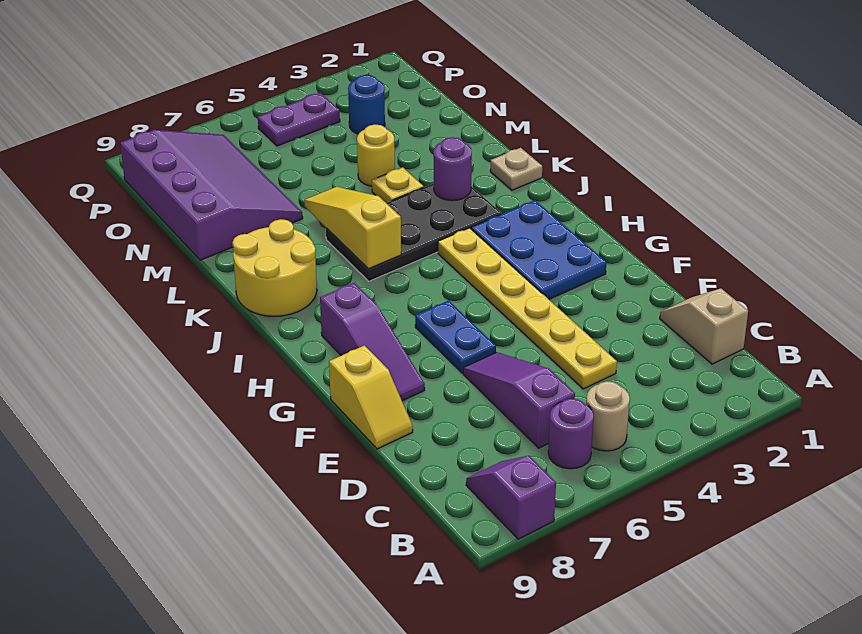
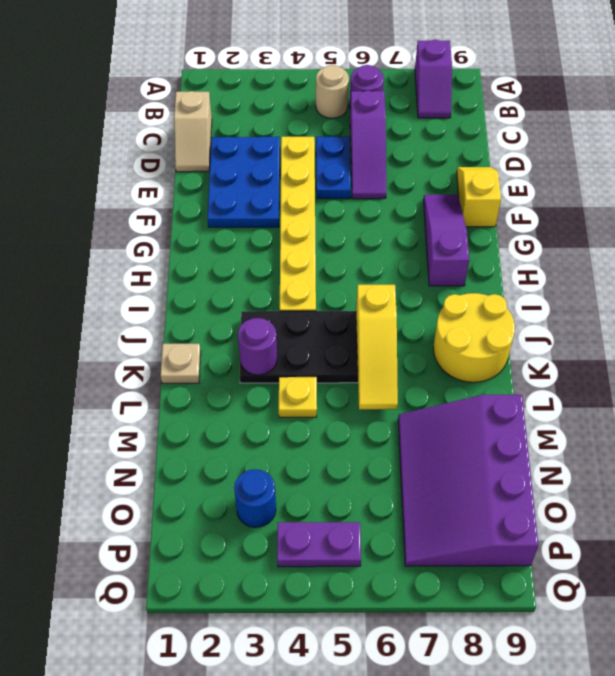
blue plate F6:G6 level 1 -> blue plate D5:E5 level 1
blue plate G2:I3 level 1 -> blue plate D2:F3 level 1
yellow round brick M4 level 1 -> none

